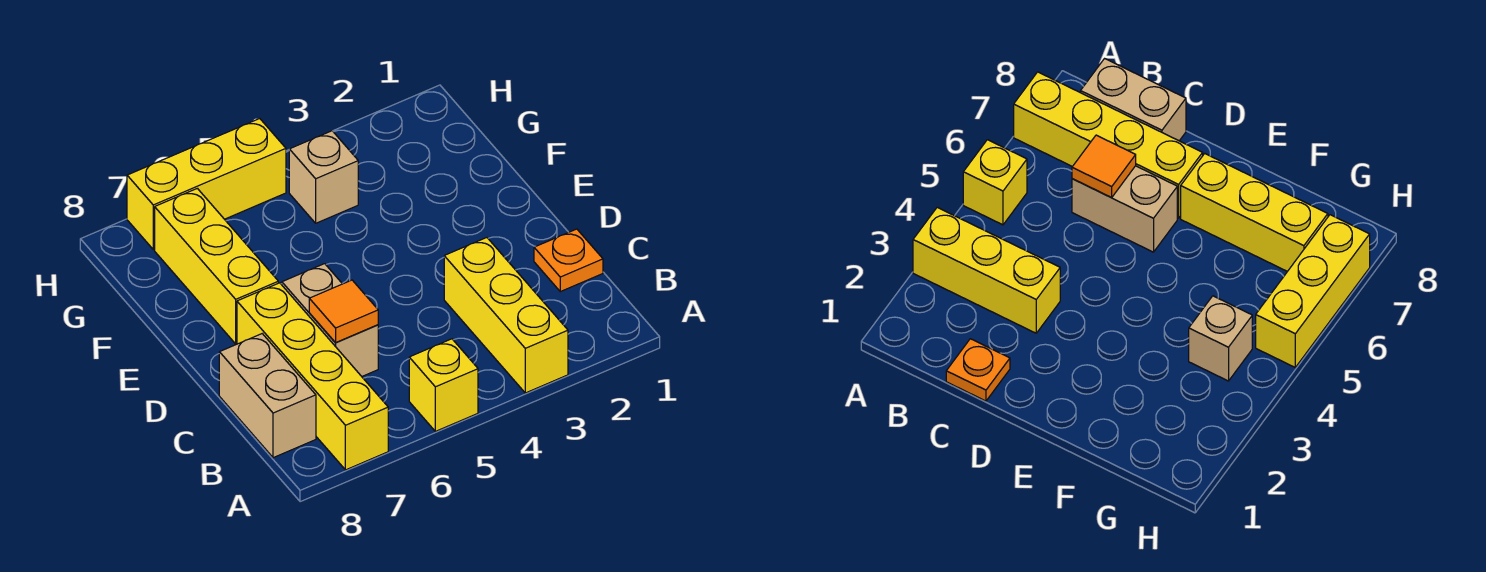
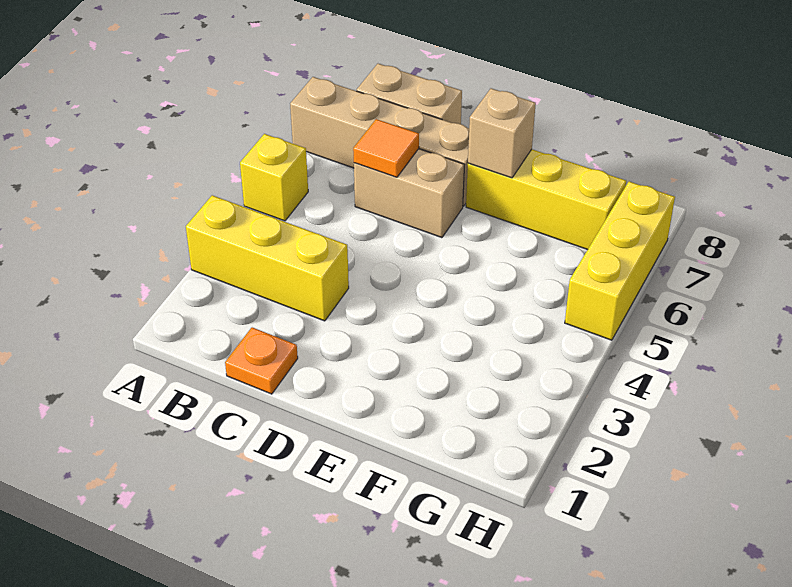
yellow brick A7:D7 level 1 -> tan brick A7:D7 level 1
tan brick G4 level 1 -> tan brick E7 level 2

